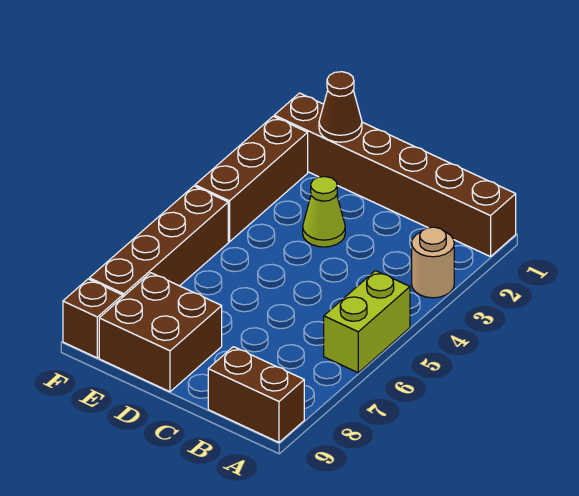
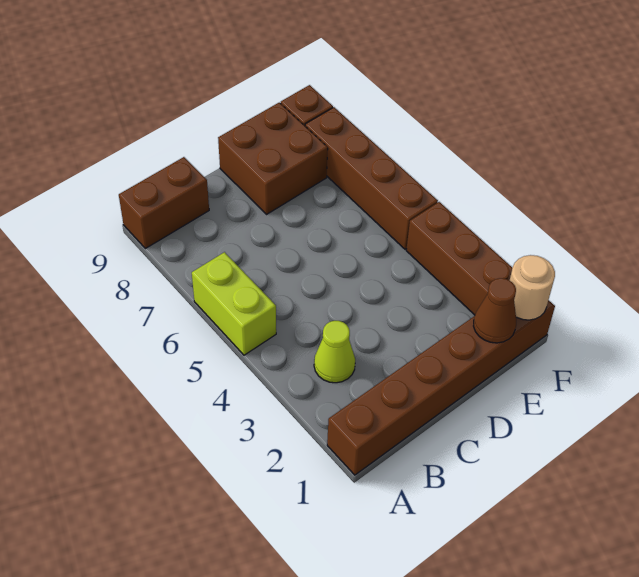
tan round brick A3 level 1 -> tan round brick F1 level 2
lime cone D3 level 1 -> lime cone B3 level 1

